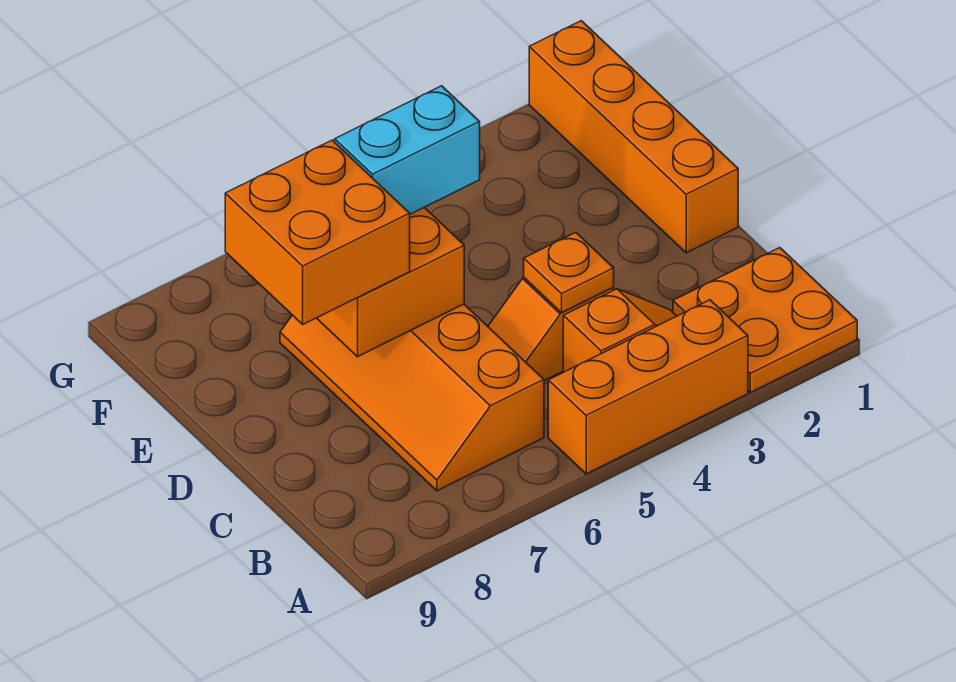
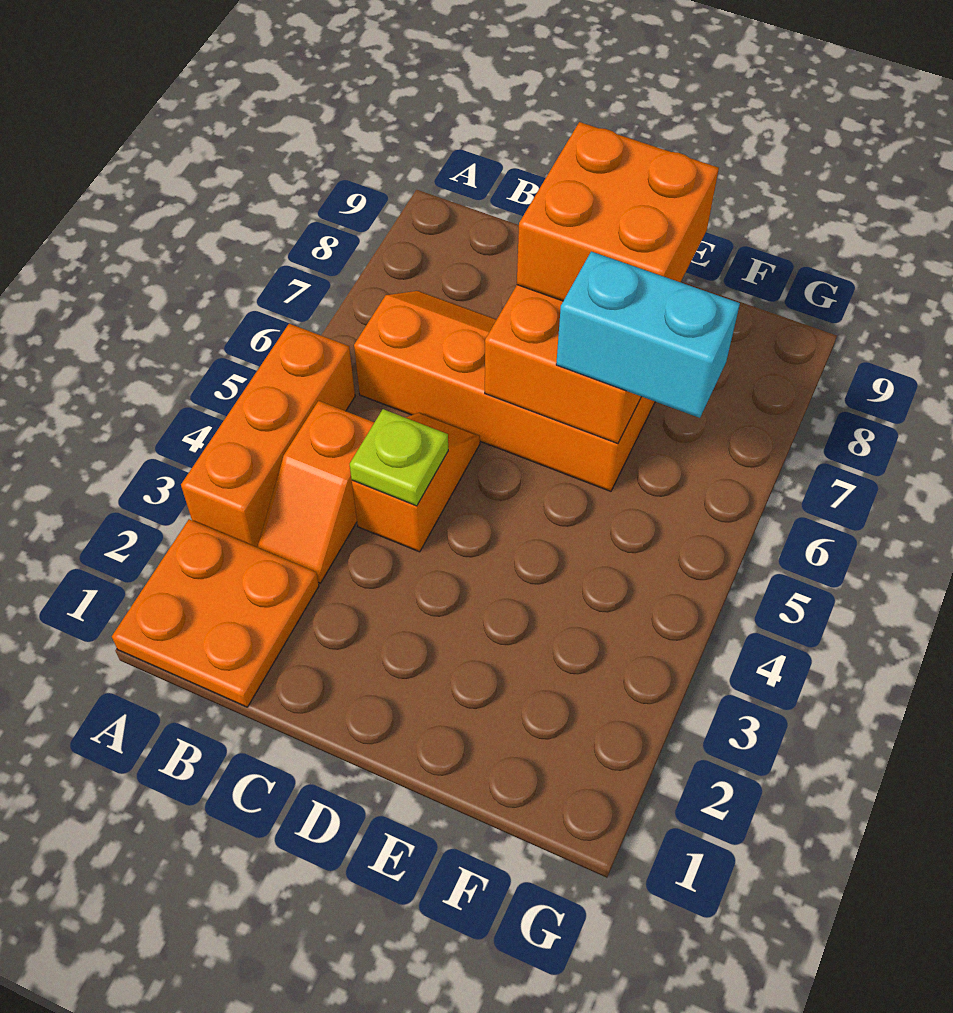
orange plate C4 level 2 -> lime plate C4 level 2
orange brick D1:G1 level 1 -> none
cyan brick E5:E6 level 3 -> cyan brick E6:F6 level 3

